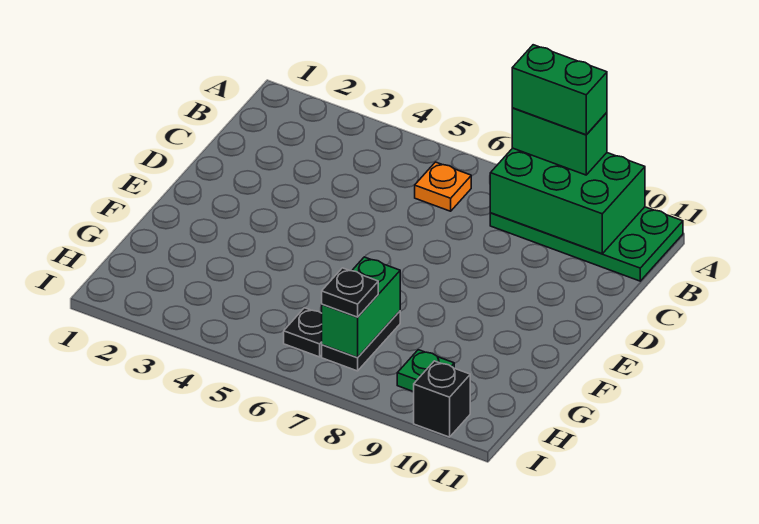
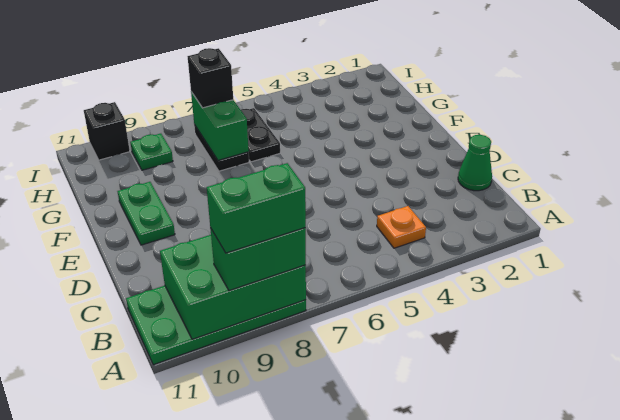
orange plate B6 level 1 -> orange plate B4 level 1
none -> green cone C1 level 1
none -> green plate E10:F10 level 1
black plate H6 level 1 -> black plate G6:H6 level 1
black plate H7 level 3 -> black brick H7 level 3

